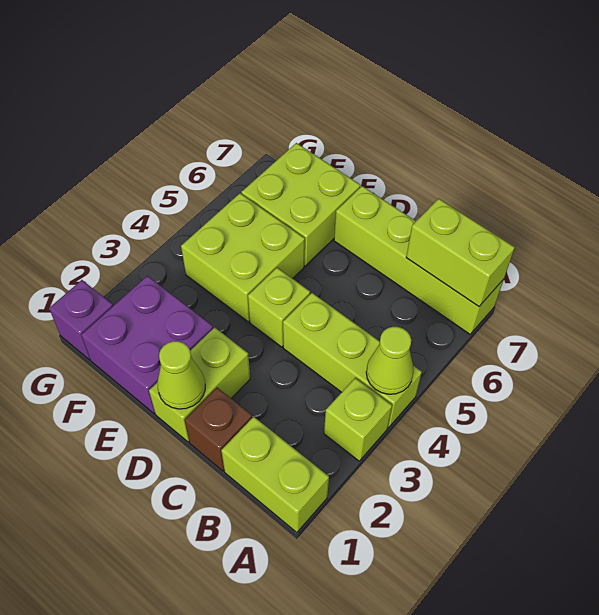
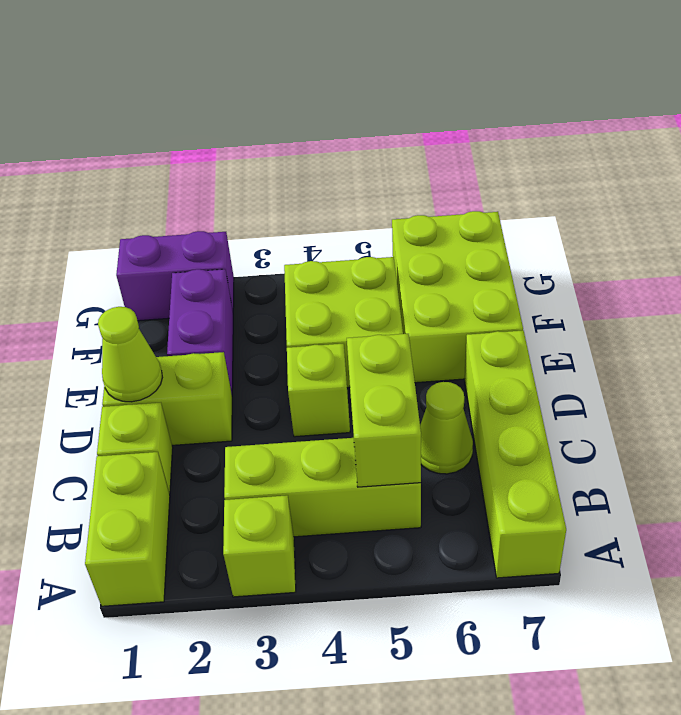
lime brick A4:C4 level 1 -> lime brick B3:B5 level 1
lime cone A4 level 2 -> lime cone C6 level 1
lime brick A7:B7 level 2 -> lime brick B5:C5 level 2
brown brick C1 level 1 -> lime brick C1 level 1
purple brick E1:F2 level 1 -> purple brick E2:F2 level 1
lime brick E6:F7 level 1 -> lime brick E6:G7 level 1
purple brick G1 level 1 -> purple brick G1:G2 level 1

